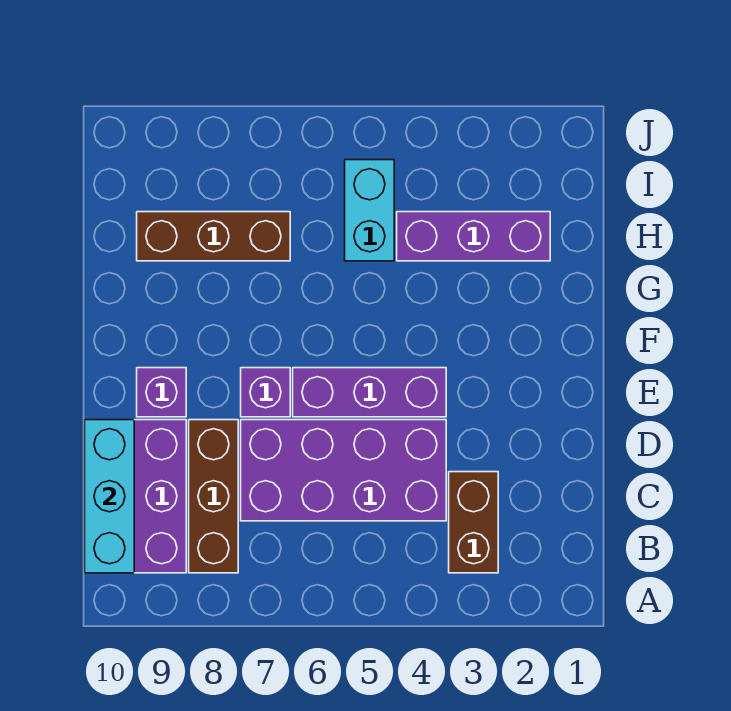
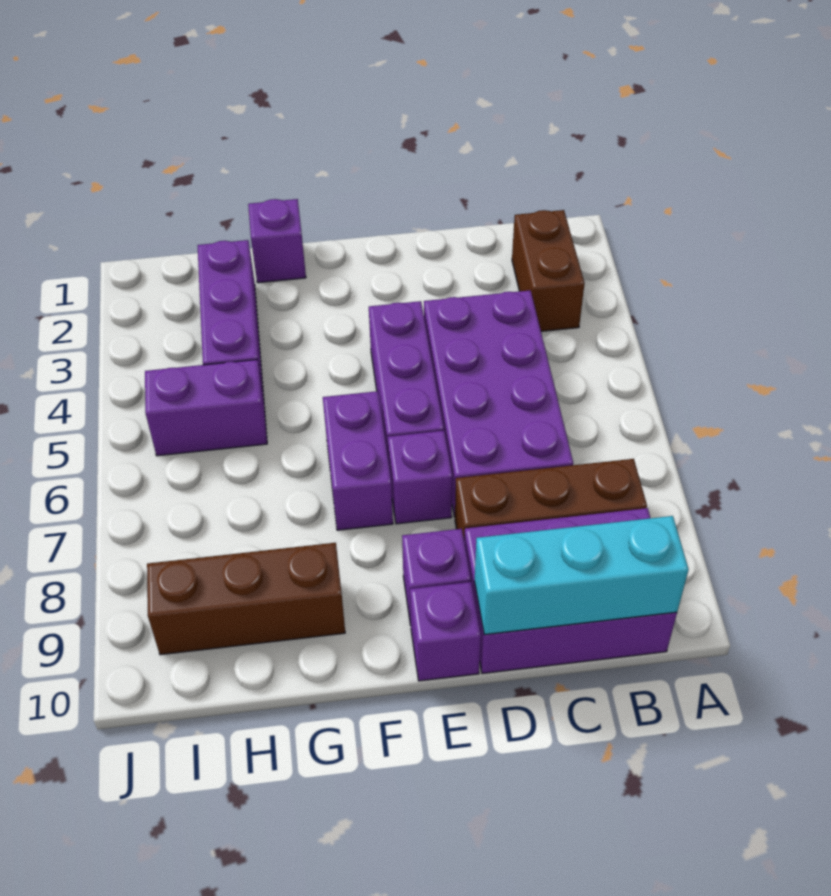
brown brick B3:C3 level 1 -> brown brick B2:B3 level 1
none -> purple brick E10 level 1
none -> purple brick F6:F7 level 1
none -> purple brick G1 level 1
cyan brick H5:I5 level 1 -> purple brick H5:I5 level 1
brown brick H7:H9 level 1 -> brown brick G9:I9 level 1

